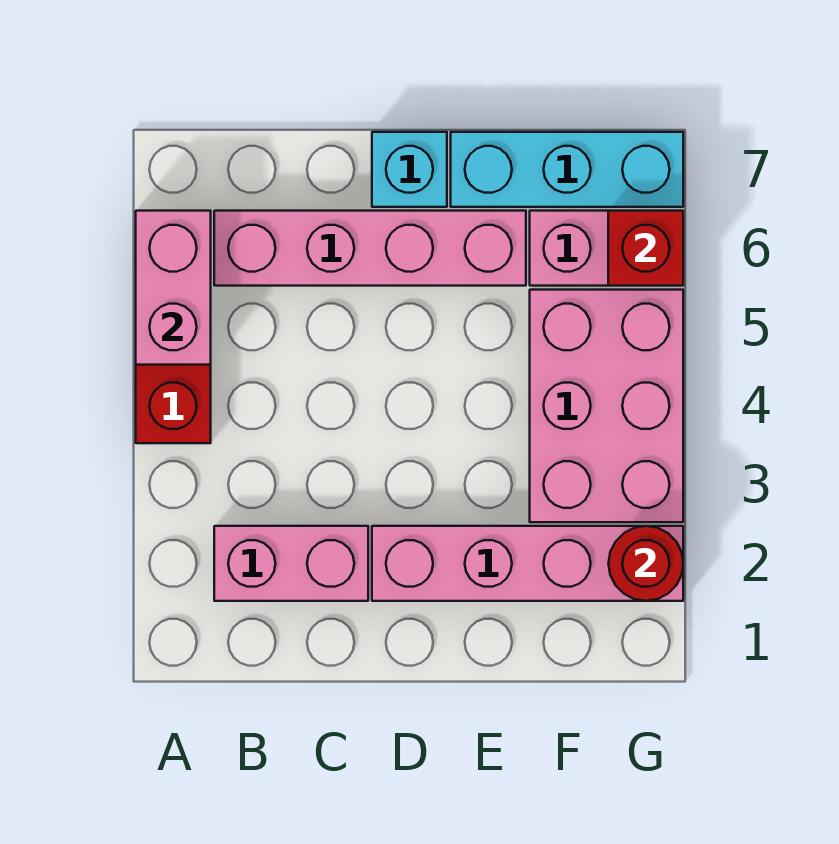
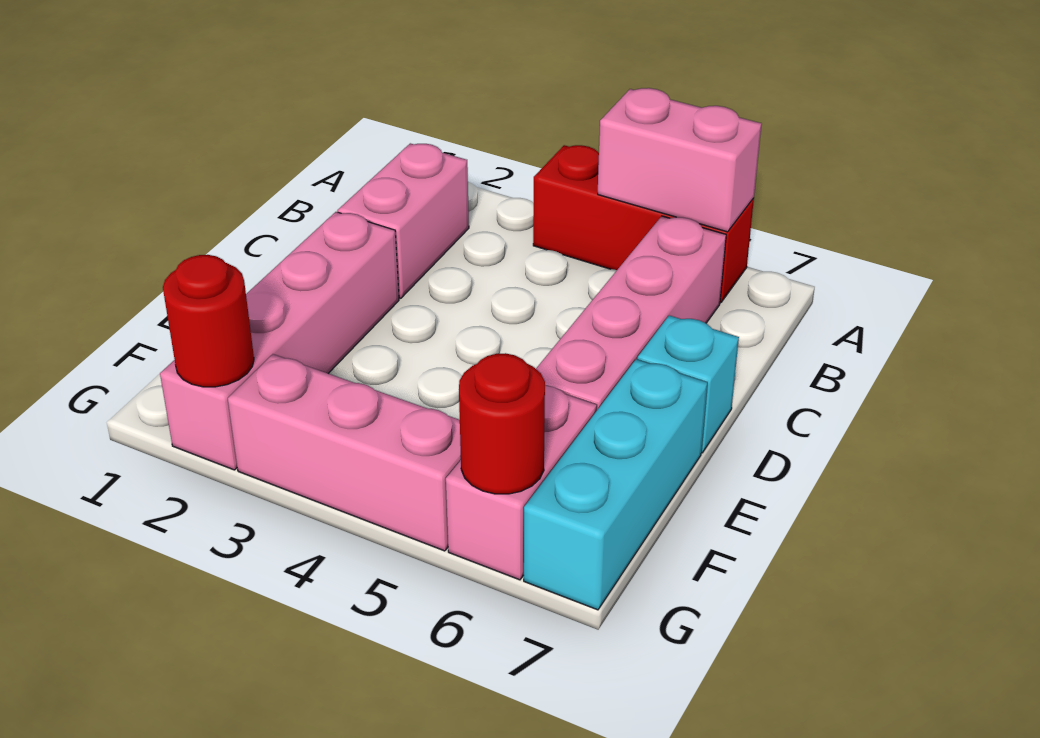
pink brick F3:G5 level 1 -> pink brick G3:G5 level 1
red brick G6 level 2 -> red round brick G6 level 2

